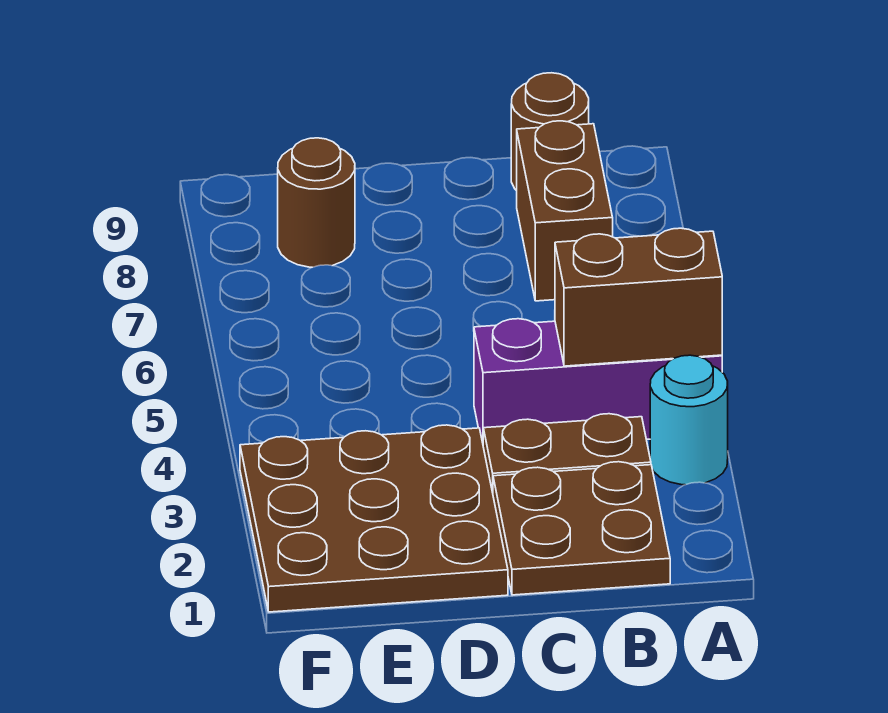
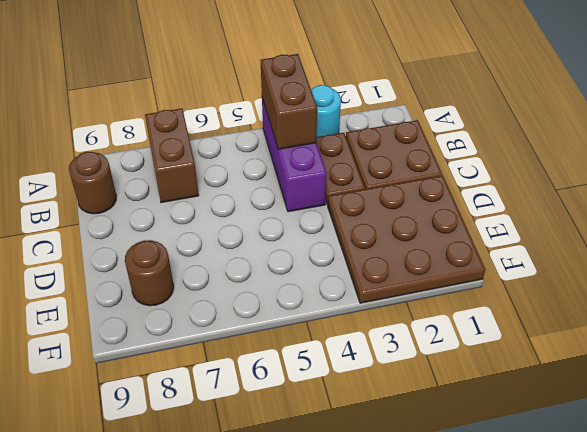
brown brick B7:B8 level 1 -> brown brick A7:B7 level 1

